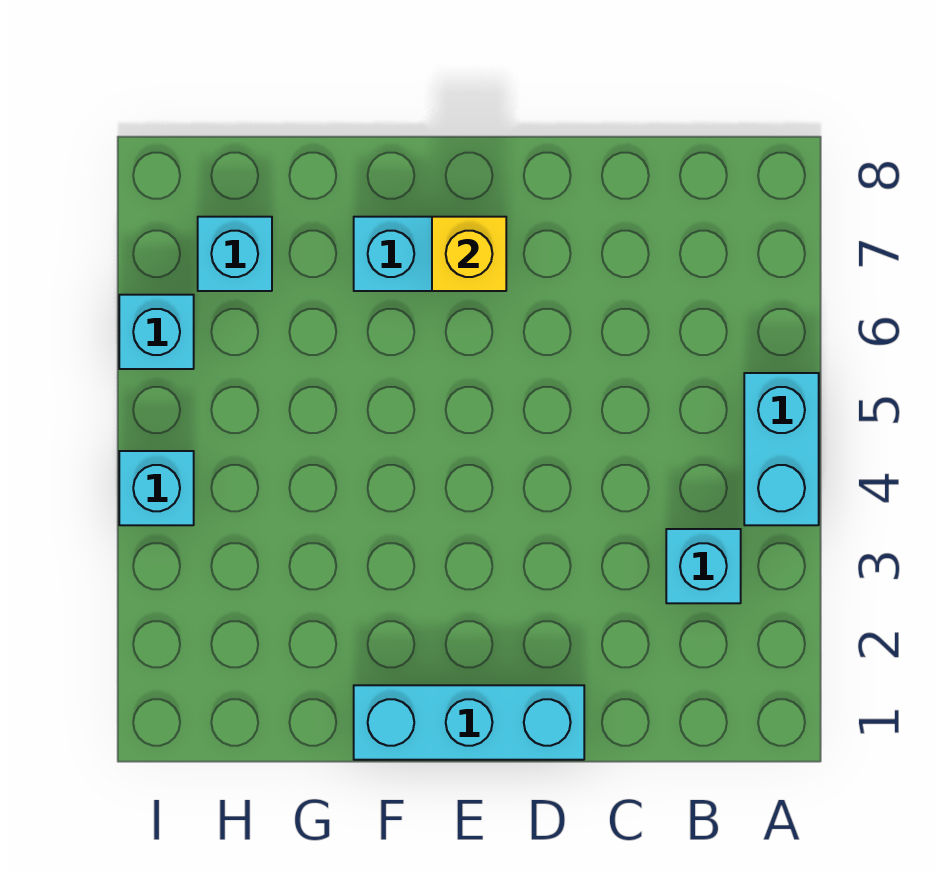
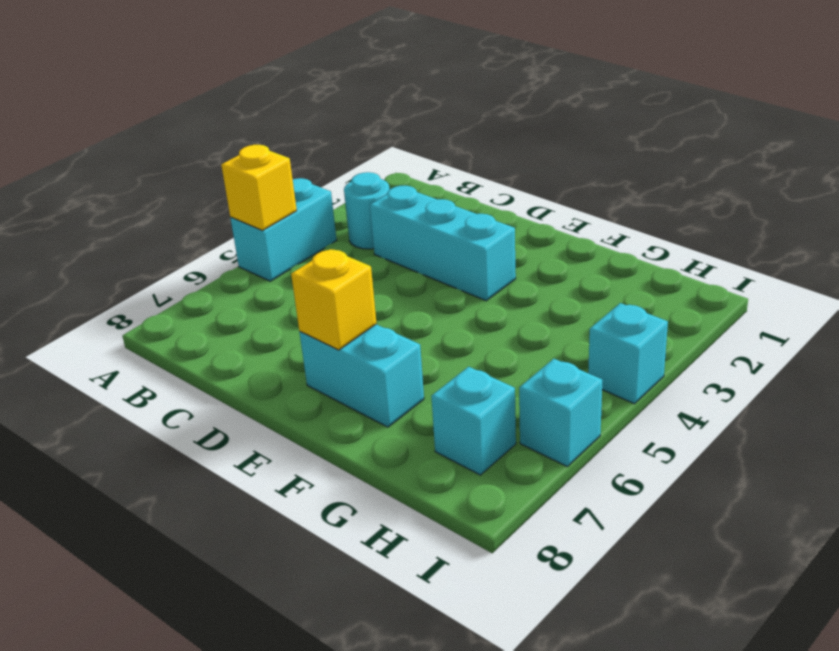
none -> yellow brick A5 level 2
cyan brick B3 level 1 -> cyan round brick B3 level 1
cyan brick D1:F1 level 1 -> cyan brick C3:E3 level 1

